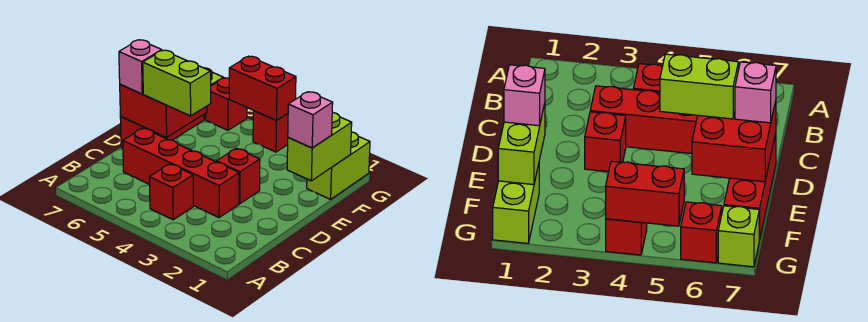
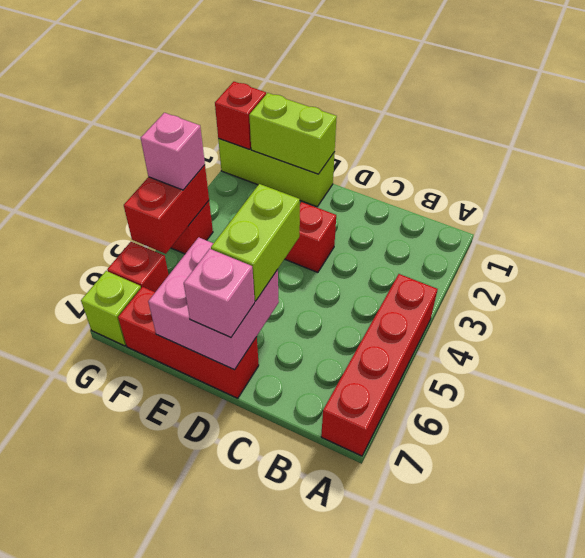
red brick B4 level 1 -> red brick G1 level 2
red brick C3:C6 level 1 -> red brick A4:A7 level 1
red brick D6:E7 level 2 -> pink brick D6:E7 level 2
pink brick E1 level 3 -> pink brick G4 level 3
lime brick F1:G1 level 1 -> lime brick E1:G1 level 1

